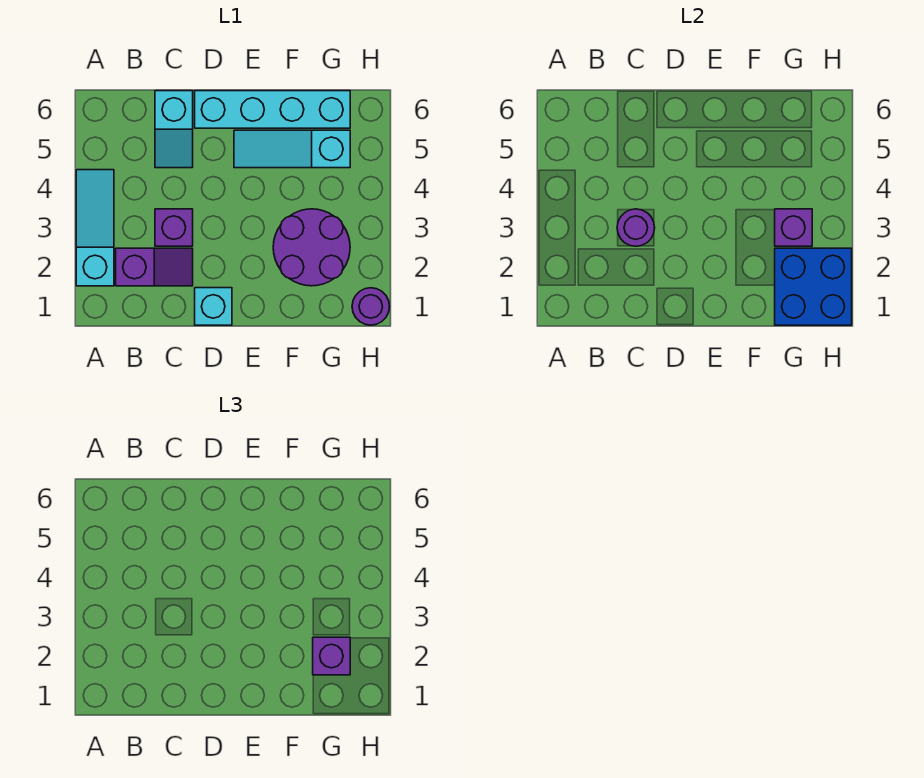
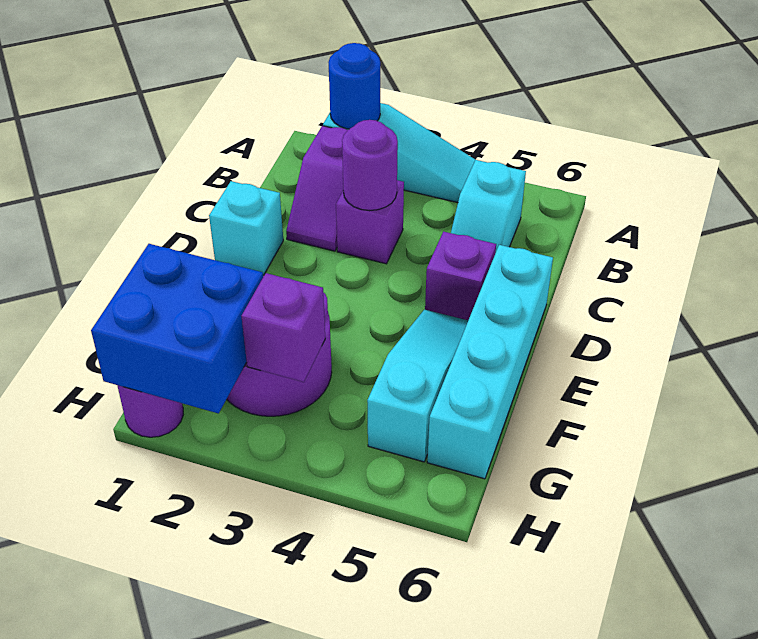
none -> blue round brick A2 level 2
cyan slope C5:C6 level 1 top 6 -> cyan slope B5:C5 level 1 top B
purple brick G2 level 3 -> purple brick D5 level 1

